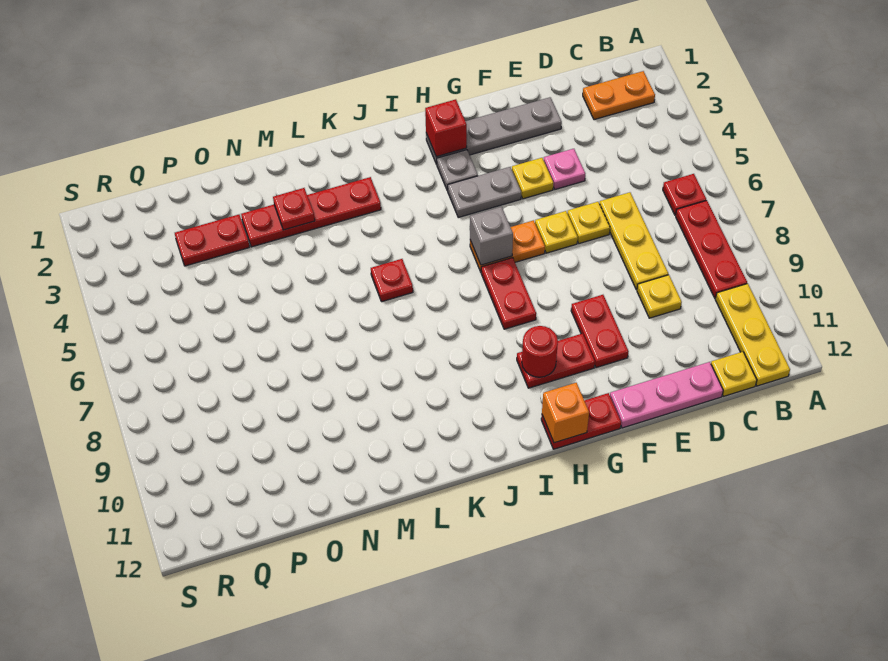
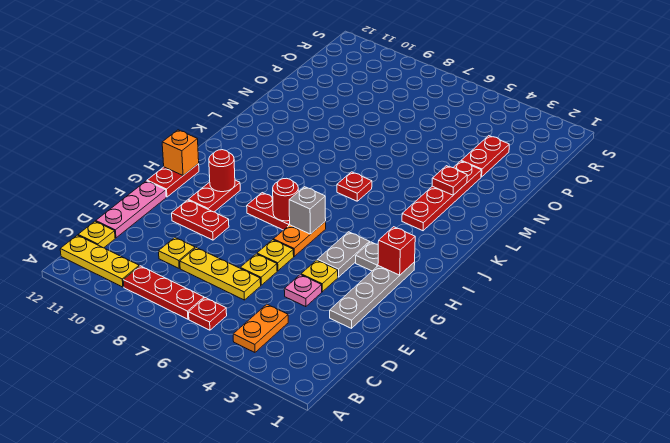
orange plate B2:C2 level 1 -> orange plate B4:C4 level 1
none -> red round brick H7 level 2

